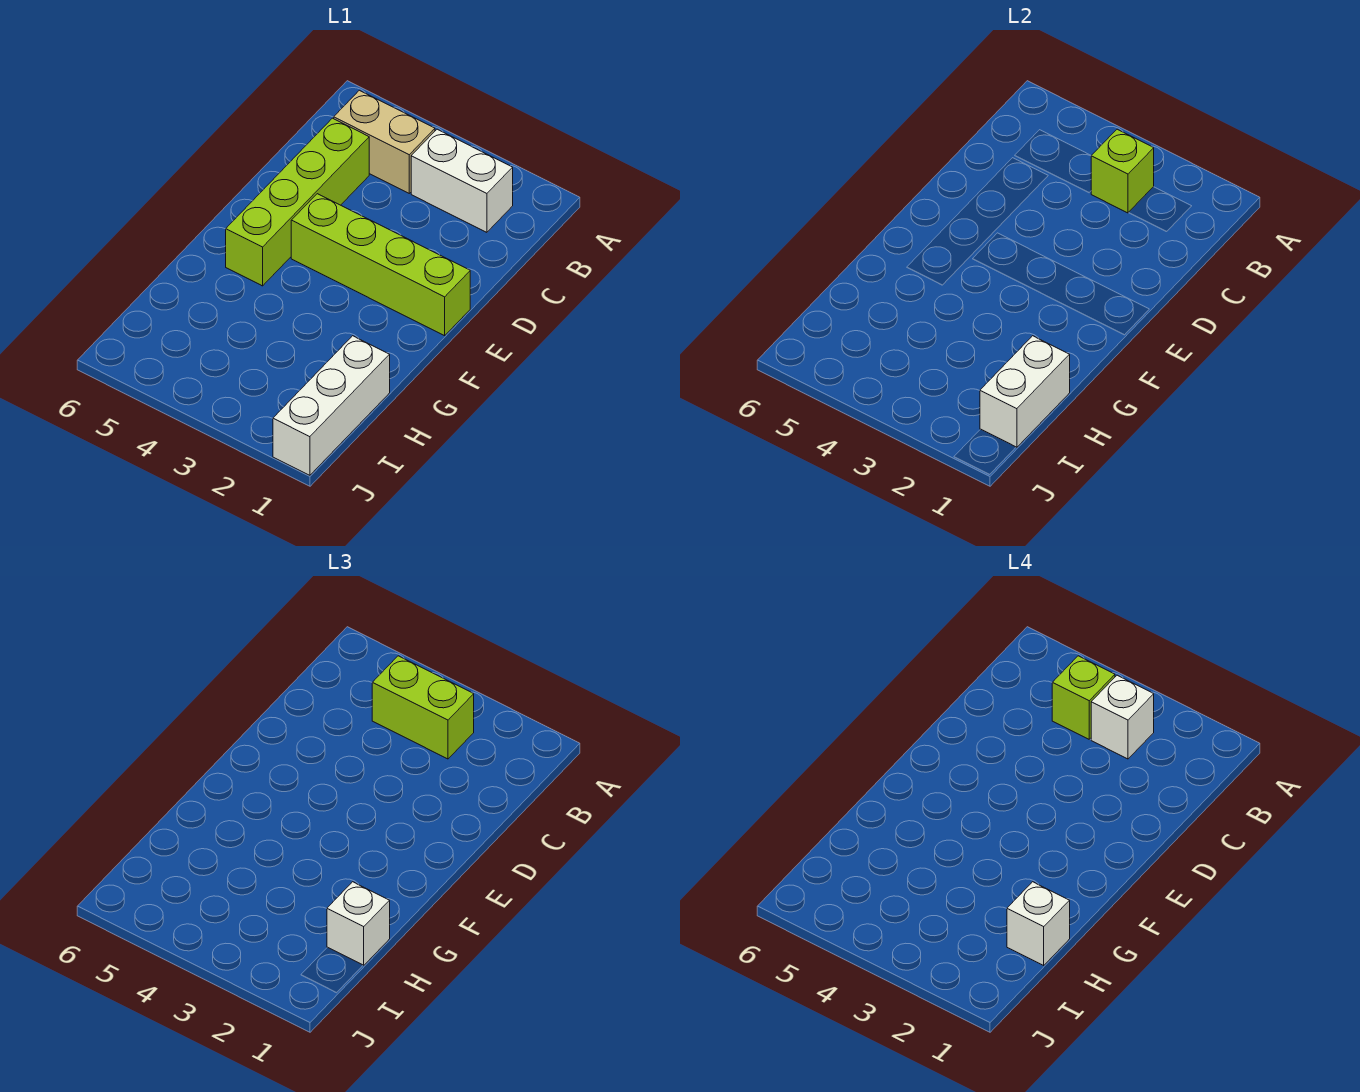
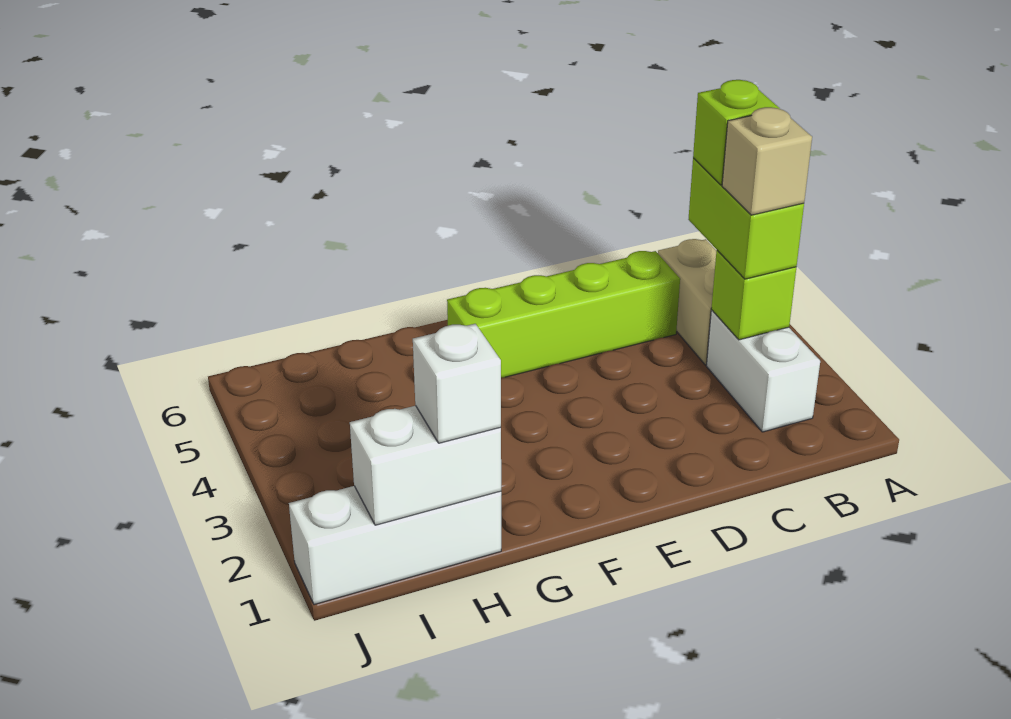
white brick B3 level 4 -> tan brick B3 level 4
lime brick E1:E4 level 1 -> none
white brick H1 level 4 -> none

